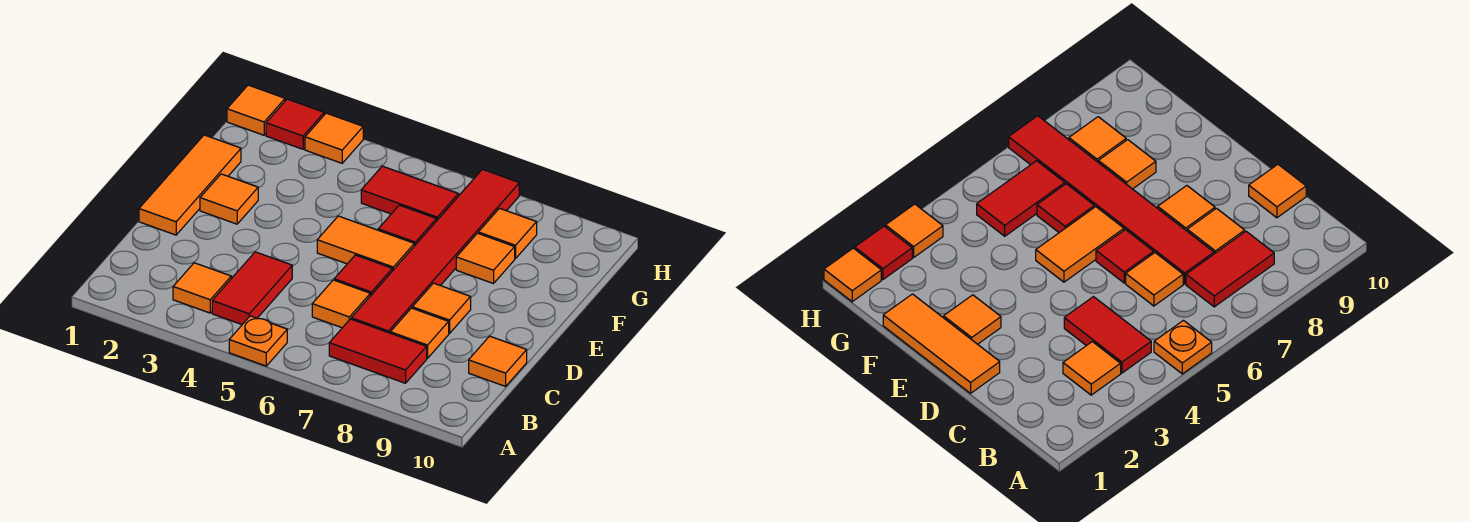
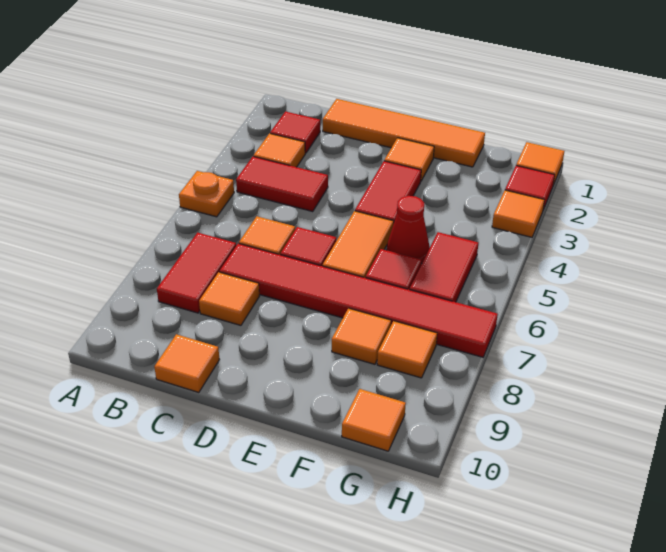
none -> red tile B2 level 1
orange tile D1:F1 level 1 -> orange tile C1:F1 level 1
orange tile D8 level 1 -> orange tile G10 level 1
none -> red tile E3:E4 level 1
none -> red cone F5 level 1

